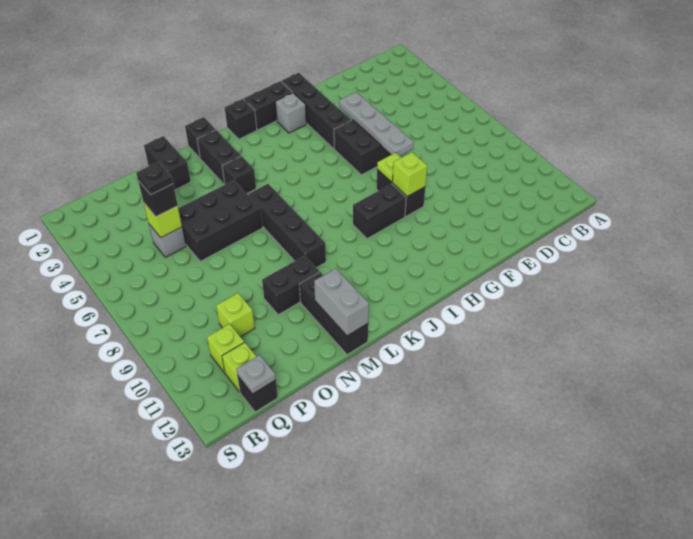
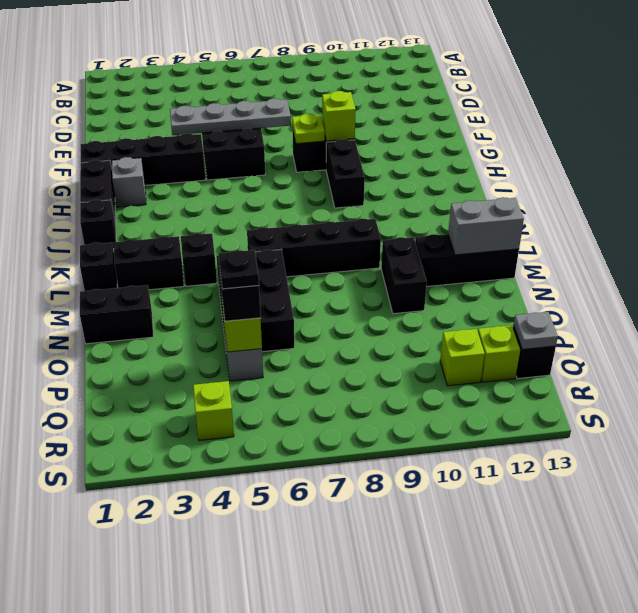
lime brick P10 level 1 -> lime brick R4 level 1

